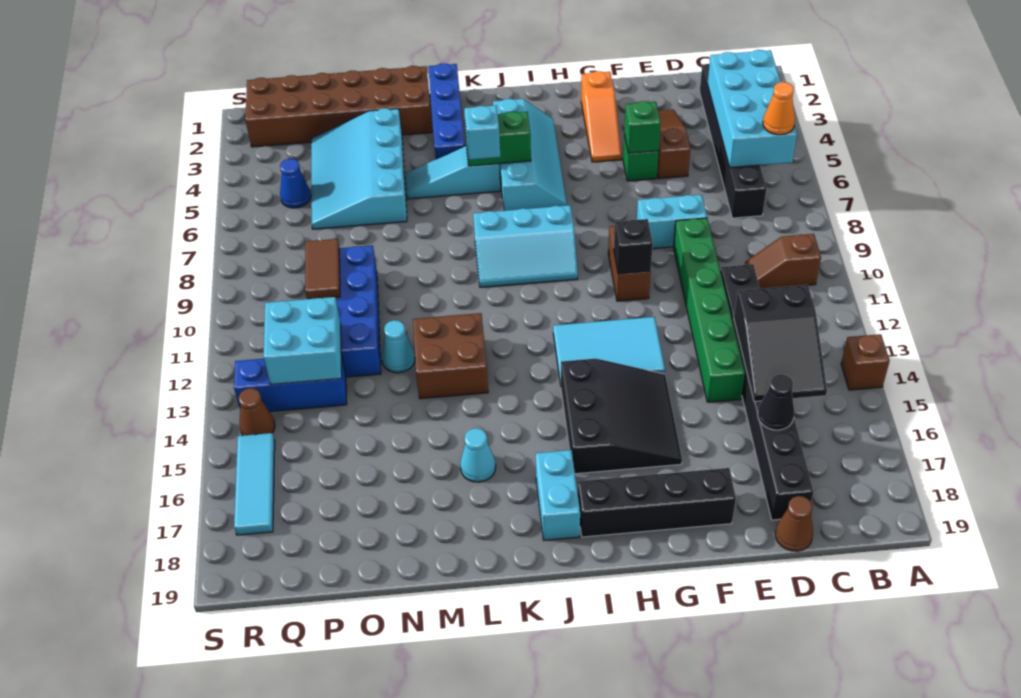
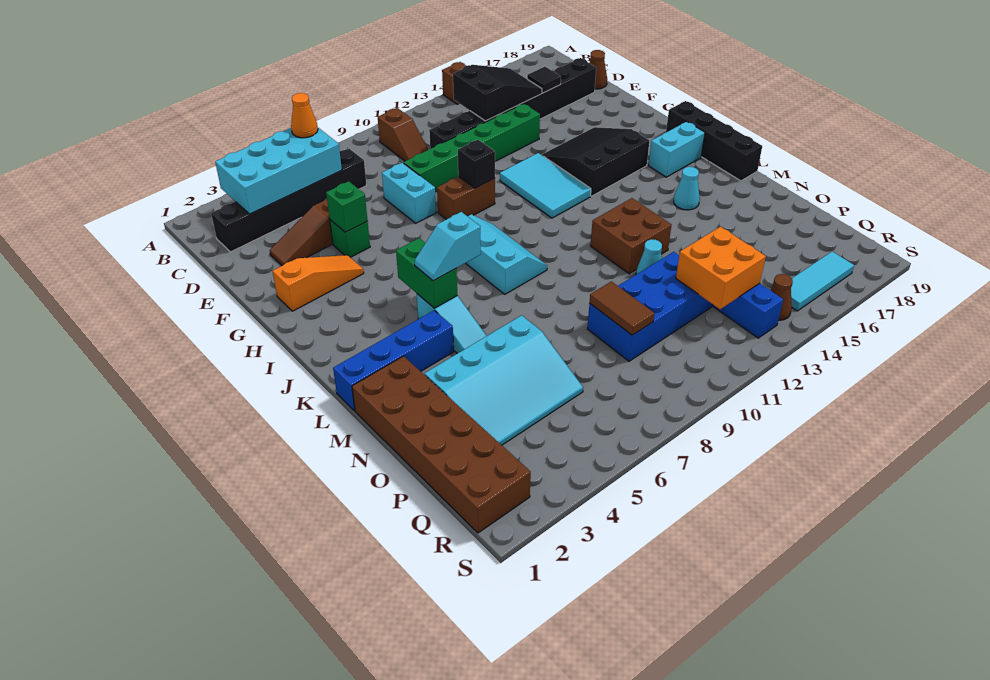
black cone D16 level 2 -> black tile D16 level 2
black brick F18:I18 level 1 -> black brick I19:L19 level 1
cyan slope I3:J6 level 1 top J -> none
brown tile P9:P10 level 2 -> brown tile O9:P9 level 2
cyan brick P12:Q13 level 2 -> orange brick P12:Q13 level 2
blue cone Q5 level 1 -> none

